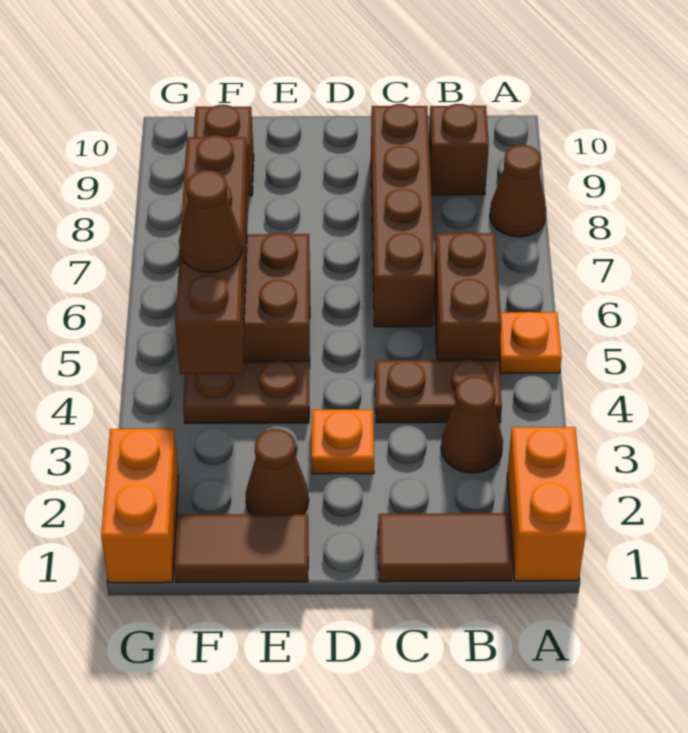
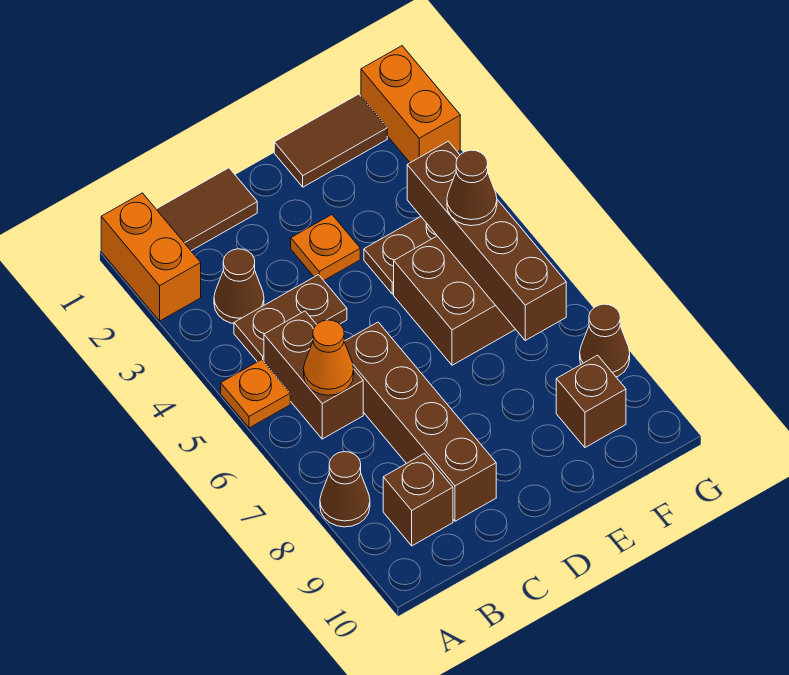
none -> orange cone B6 level 2
brown cone E2 level 1 -> brown cone G8 level 1

